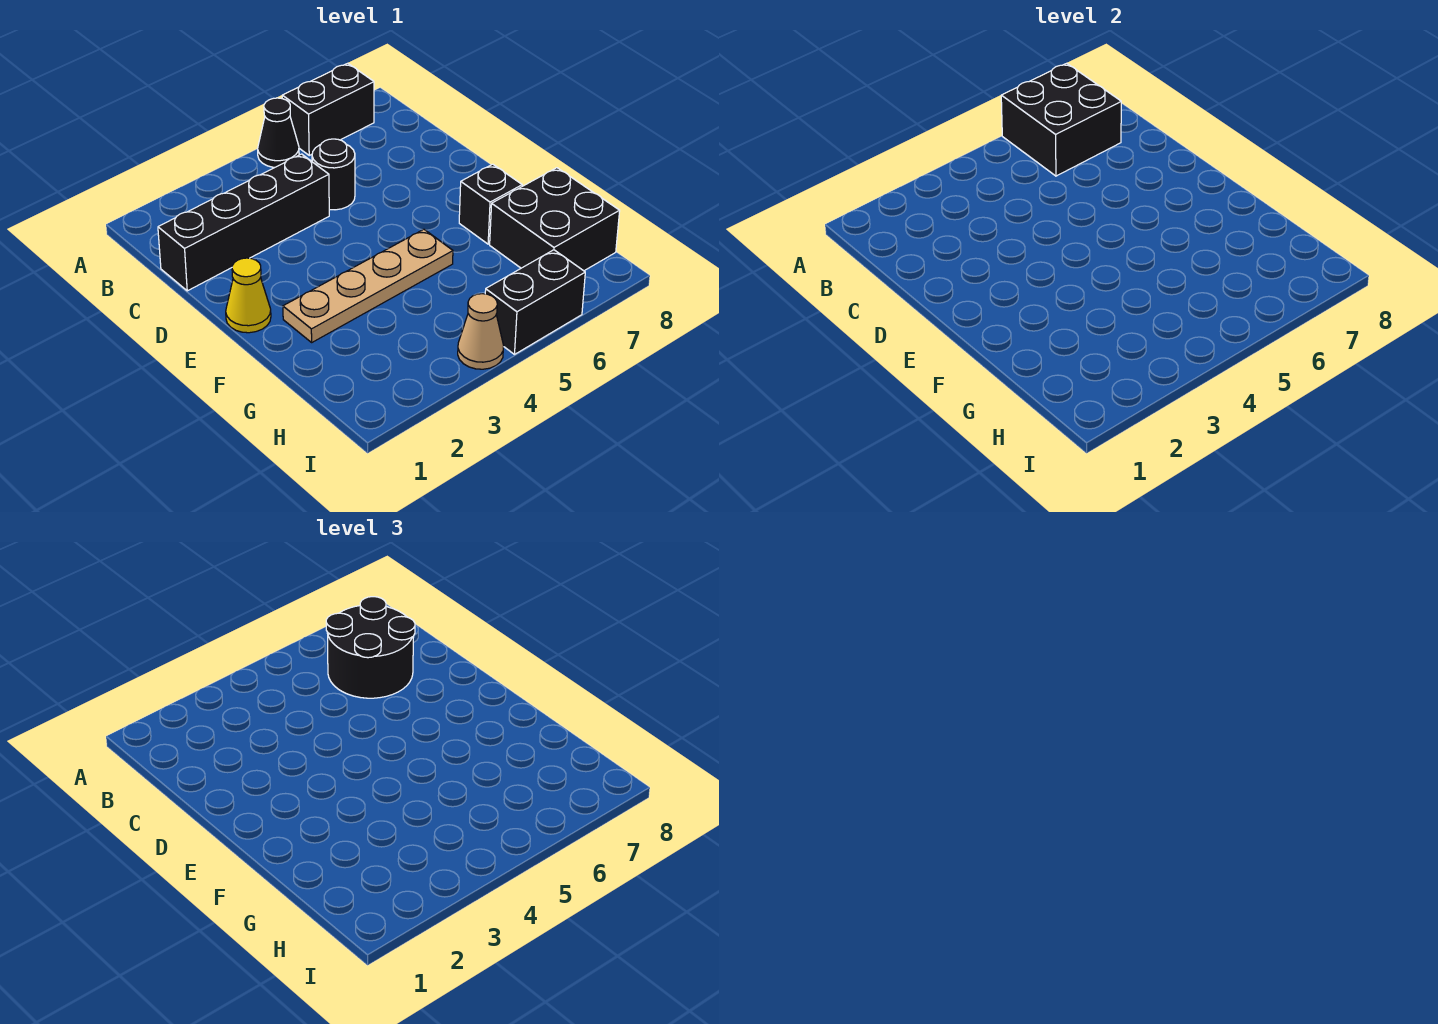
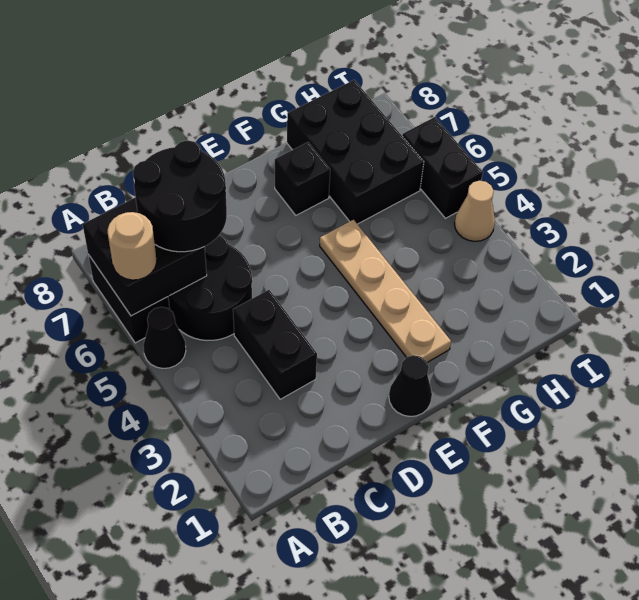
none -> tan round brick A6 level 3
black brick C1:C4 level 1 -> black brick C3:C4 level 1
black round brick C5 level 1 -> black round brick B5:C6 level 1
yellow cone E1 level 1 -> black cone E1 level 1
black brick G7:H8 level 1 -> black brick G6:H8 level 1

